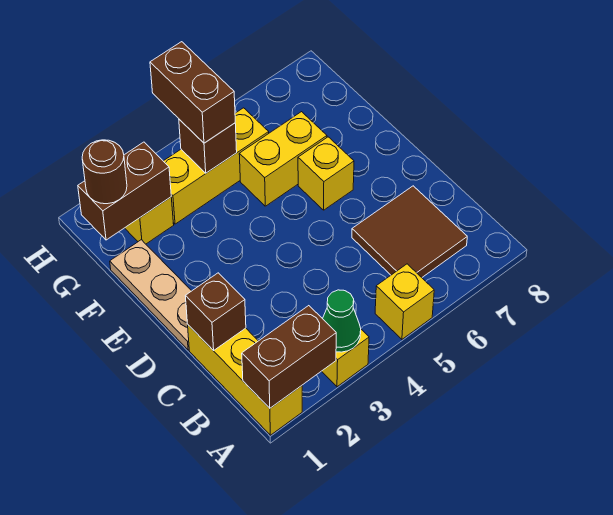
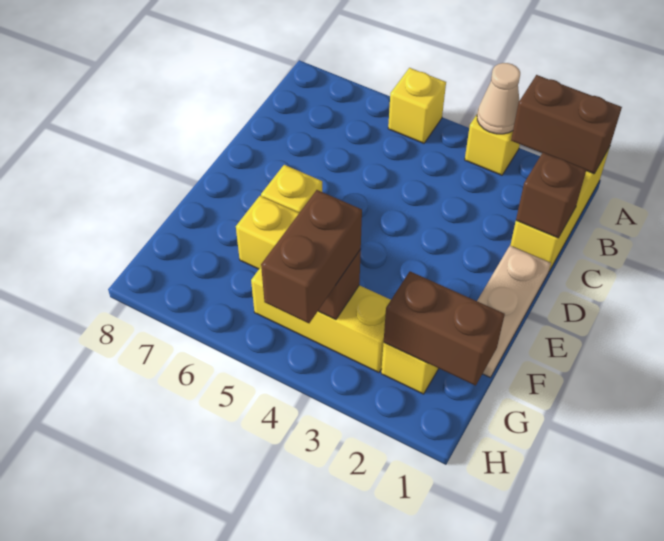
green cone A3 level 2 -> tan cone A3 level 2
brown tile B6:C7 level 1 -> none
brown round brick G1 level 3 -> none

